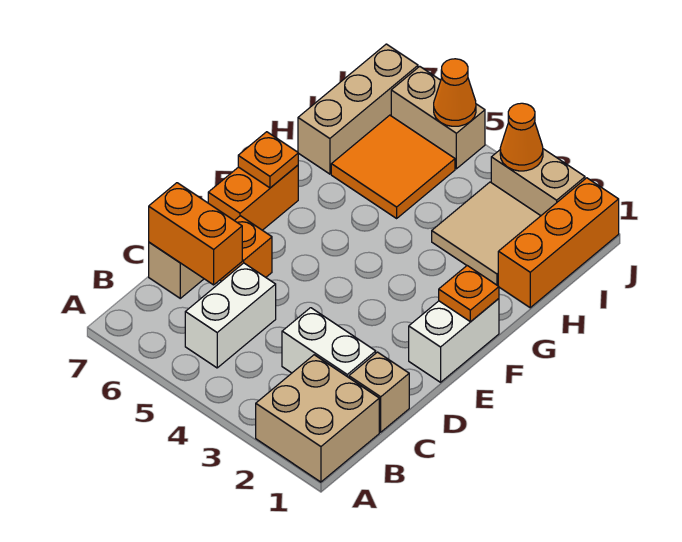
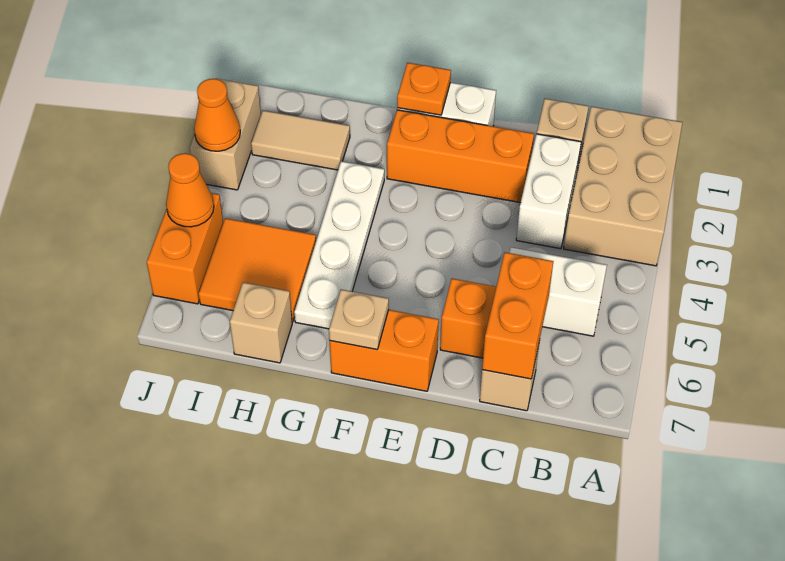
tan brick A1:B2 level 1 -> tan brick A1:B3 level 1
orange plate F7 level 2 -> tan plate F7 level 2
none -> white plate G3:G6 level 1
orange brick H1:J1 level 1 -> orange brick D2:F2 level 1
tan tile H2:I3 level 1 -> tan tile H2:I2 level 1
tan brick H7:J7 level 1 -> tan brick H7 level 1
tan brick J5:J6 level 1 -> orange brick J5:J6 level 1

